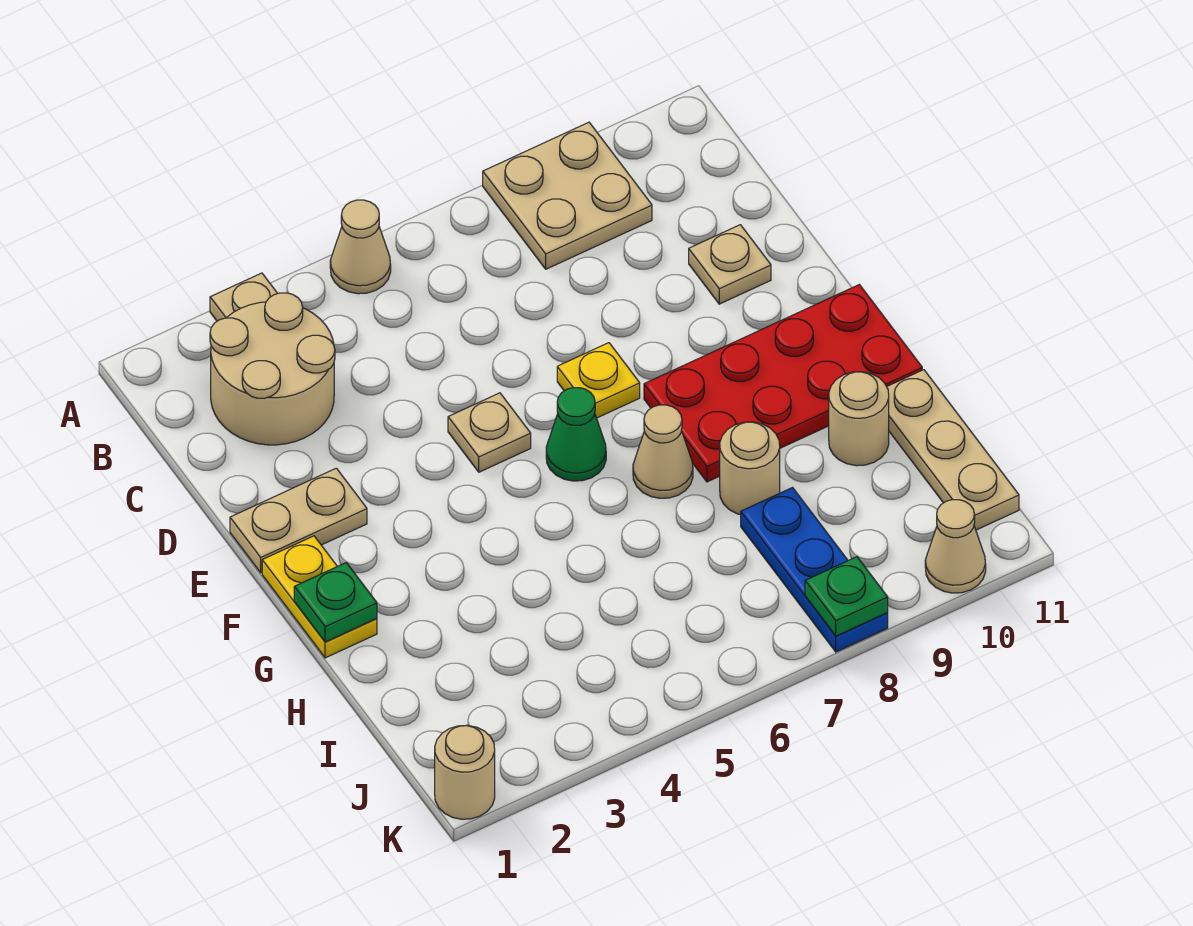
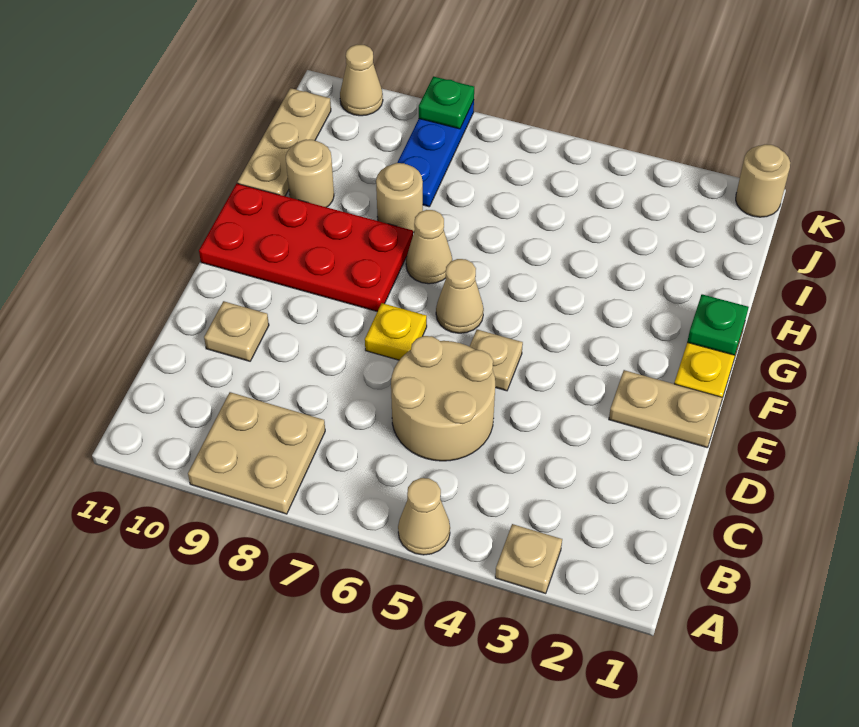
tan round brick B2:C3 level 1 -> tan round brick C5:D6 level 1
green cone F6 level 1 -> tan cone F6 level 1

